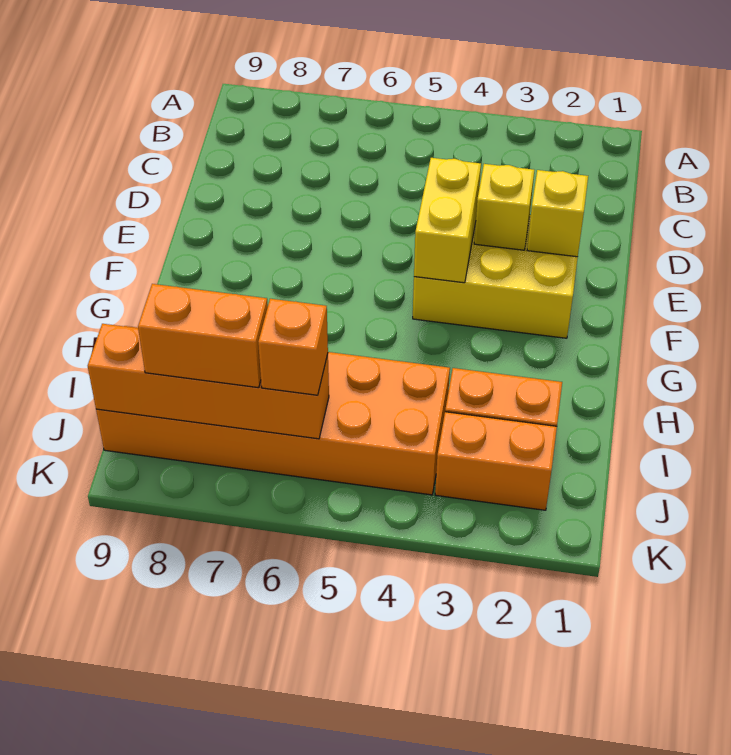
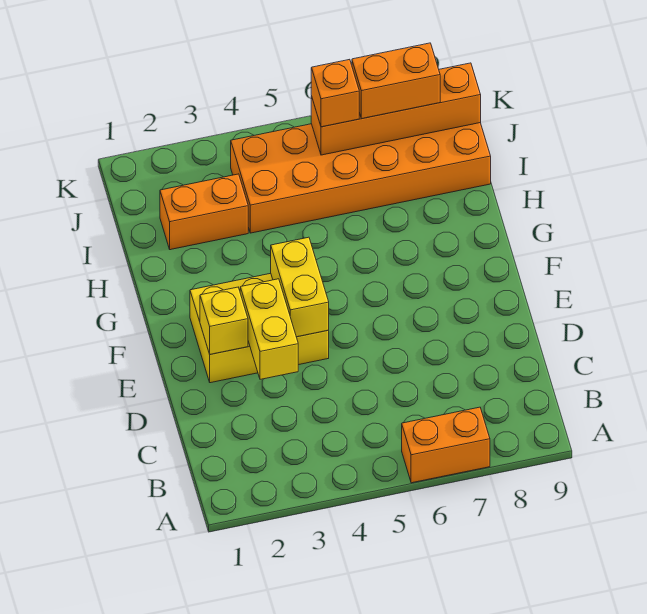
yellow brick E3 level 2 -> yellow brick D3:E3 level 2
orange brick J2:J3 level 1 -> orange brick A6:A7 level 1

